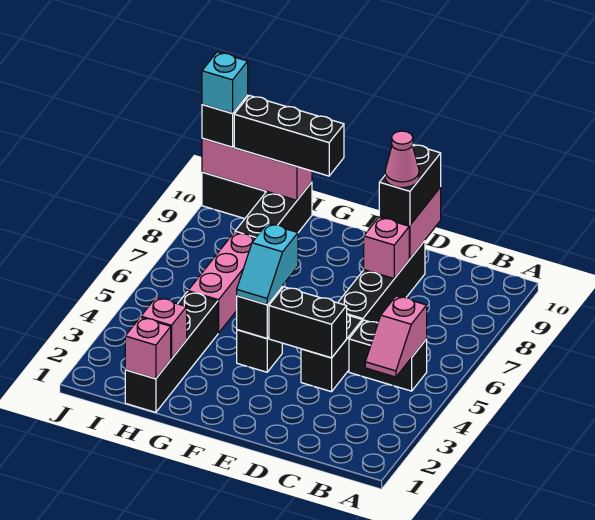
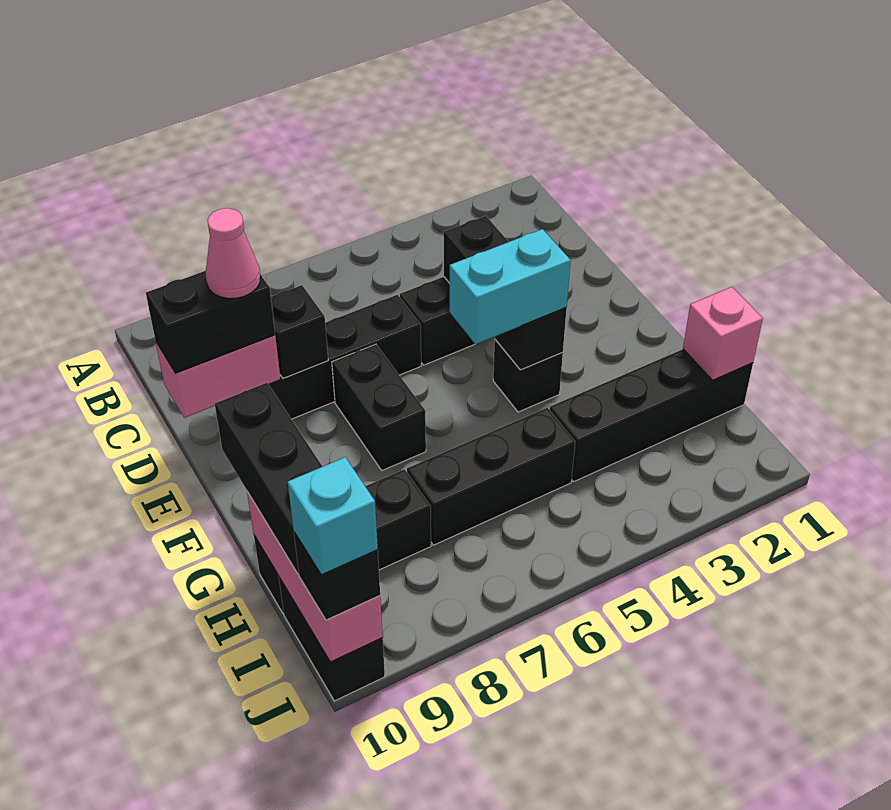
pink slope B4:B5 level 2 top 5 -> none
black brick B5:C5 level 1 -> black brick E7:F7 level 1
pink brick D8 level 2 -> black brick D8 level 2
cyan slope F4:F5 level 3 top 5 -> cyan brick F4:F5 level 3
pink brick H2 level 2 -> none
pink brick H5:H7 level 1 -> black brick H5:H7 level 1

